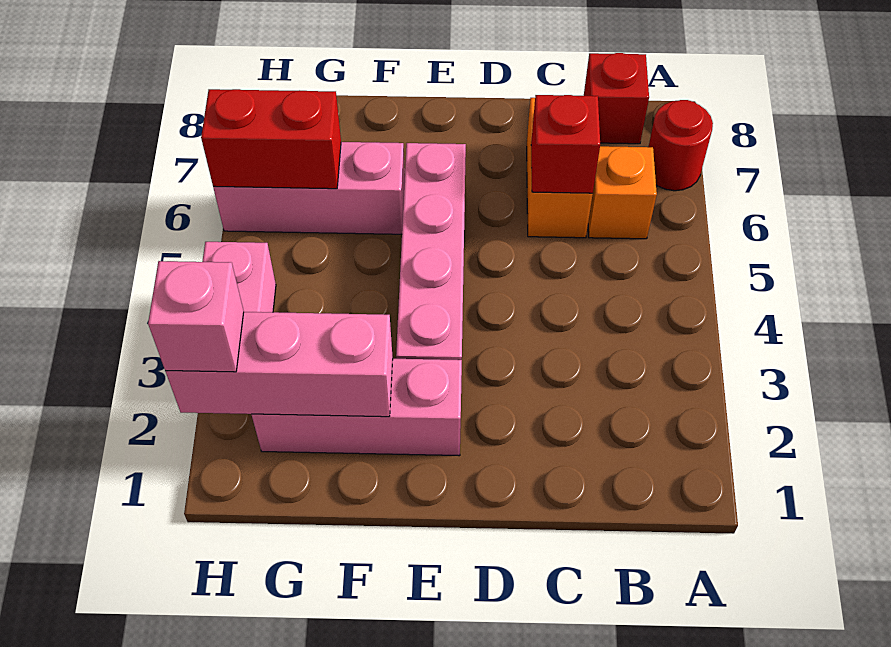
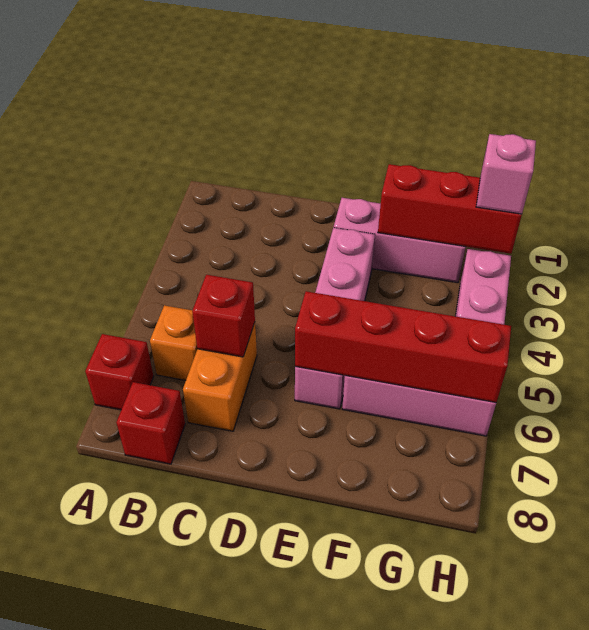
red round brick A7 level 1 -> red brick A7 level 1
pink brick F2:H2 level 2 -> red brick F2:H2 level 2
red brick G6:H6 level 2 -> red brick E6:H6 level 2

